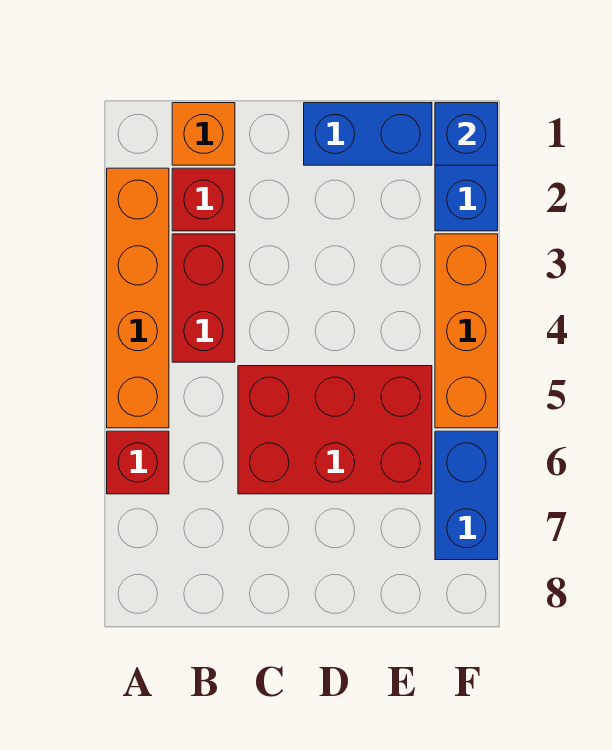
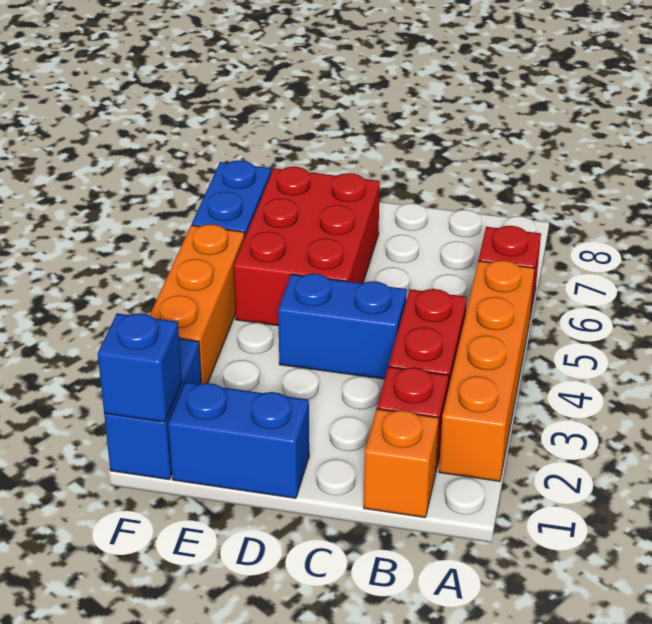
none -> blue brick C4:D4 level 1
red brick C5:E6 level 1 -> red brick D5:E7 level 1

